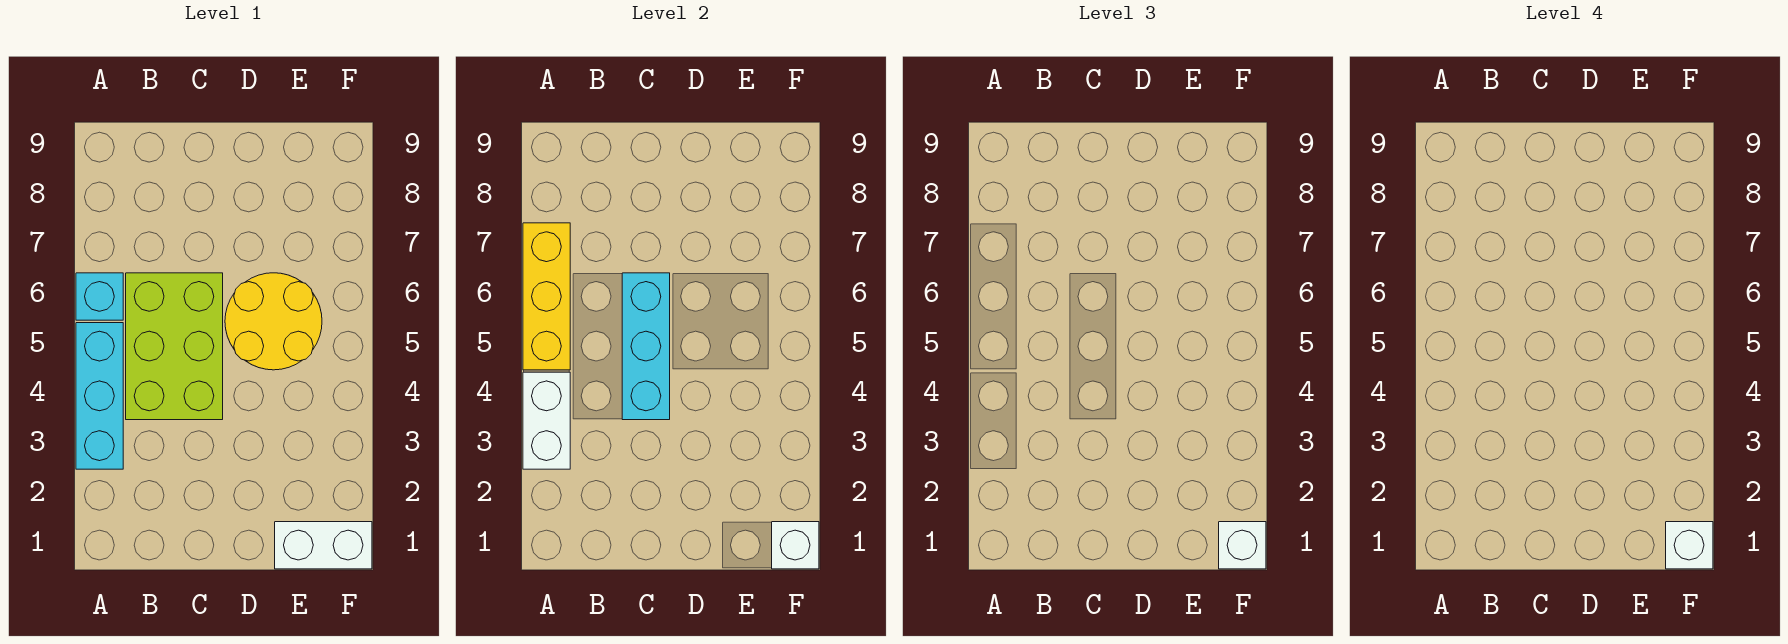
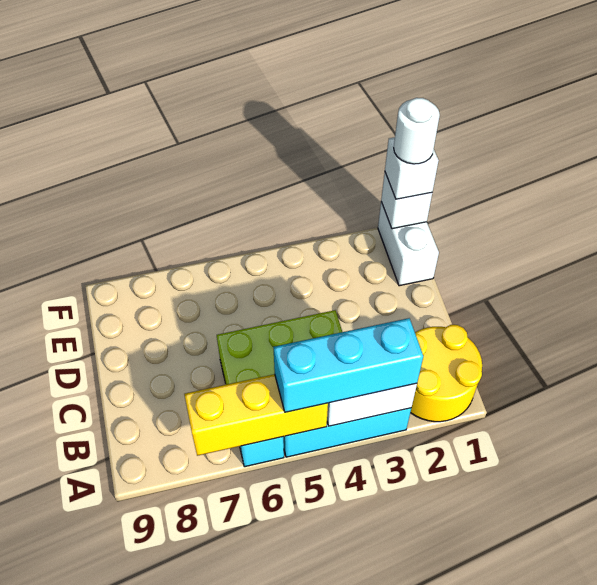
cyan brick C4:C6 level 2 -> cyan brick A3:A5 level 3
yellow round brick D5:E6 level 1 -> yellow round brick A1:B2 level 1
white brick F1 level 4 -> white round brick F1 level 4

